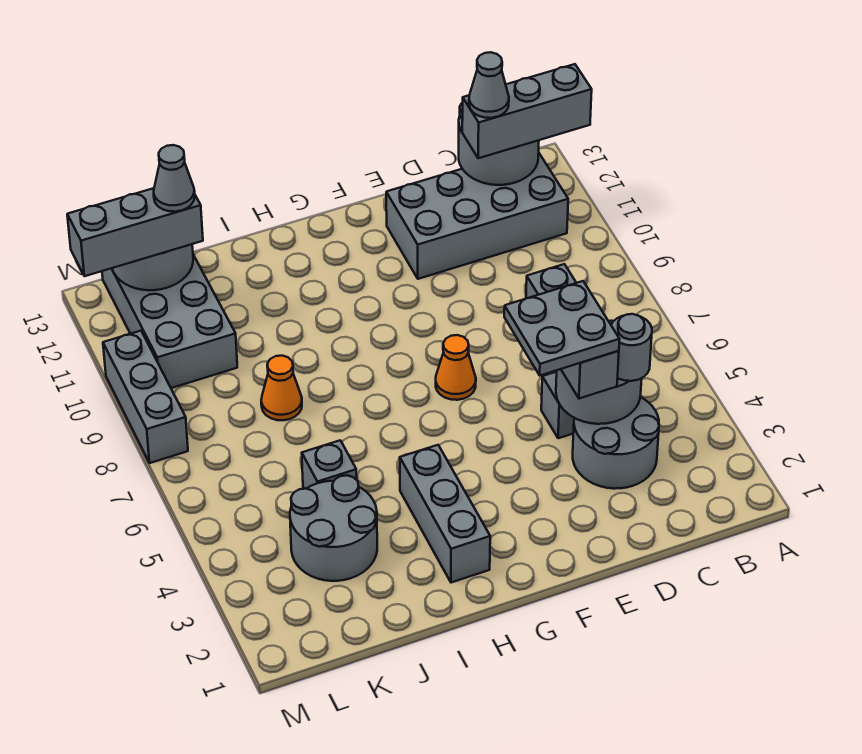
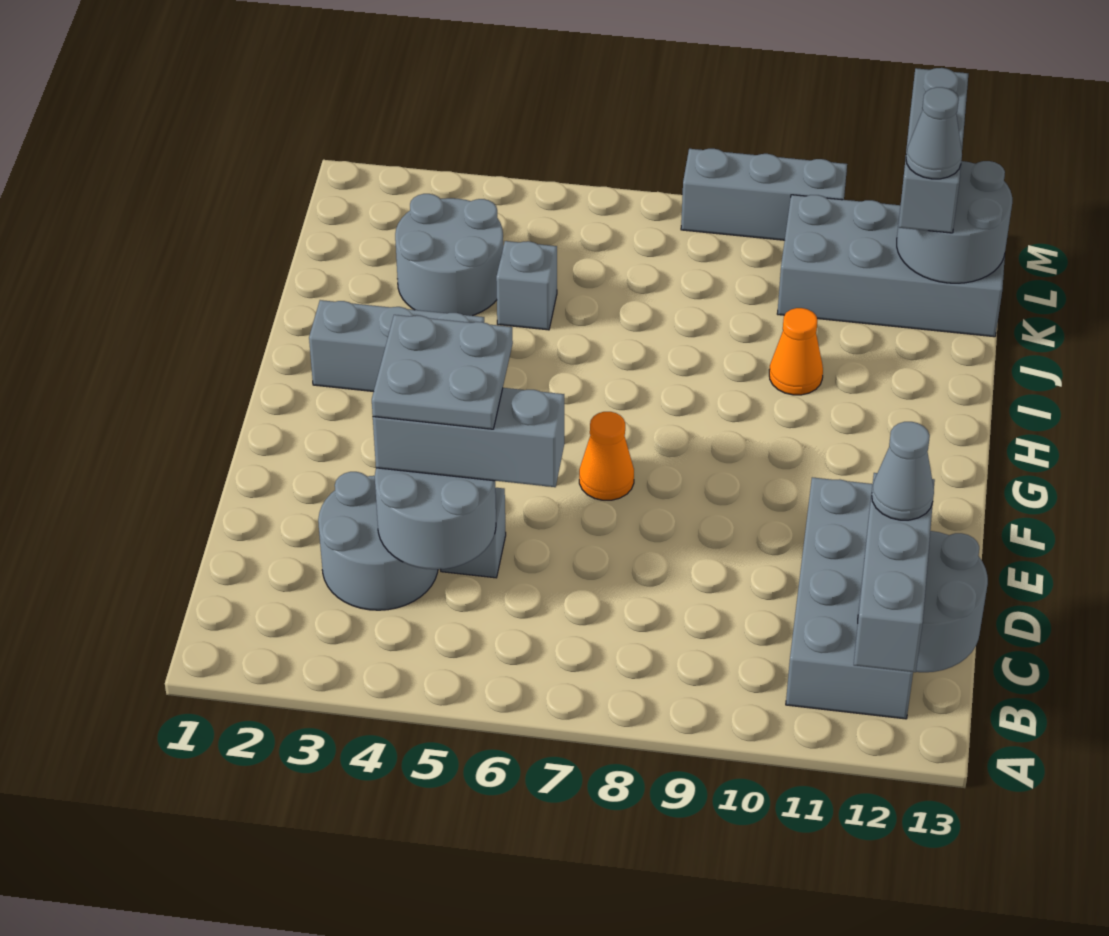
grey round brick C4 level 3 -> none
orange cone J8 level 1 -> orange cone I10 level 1

